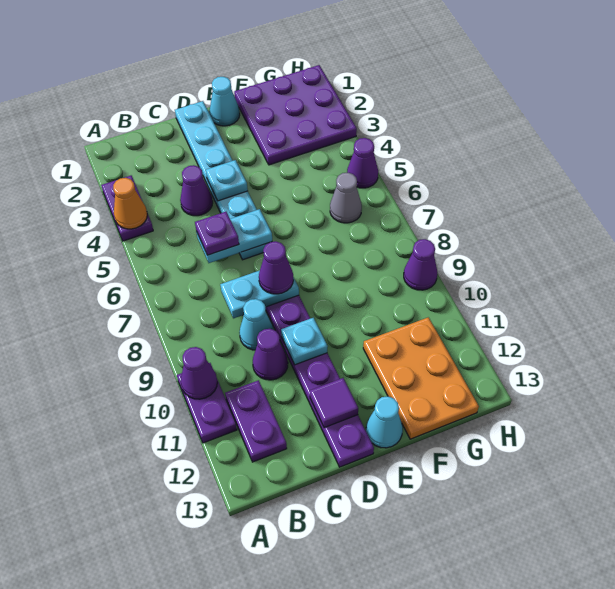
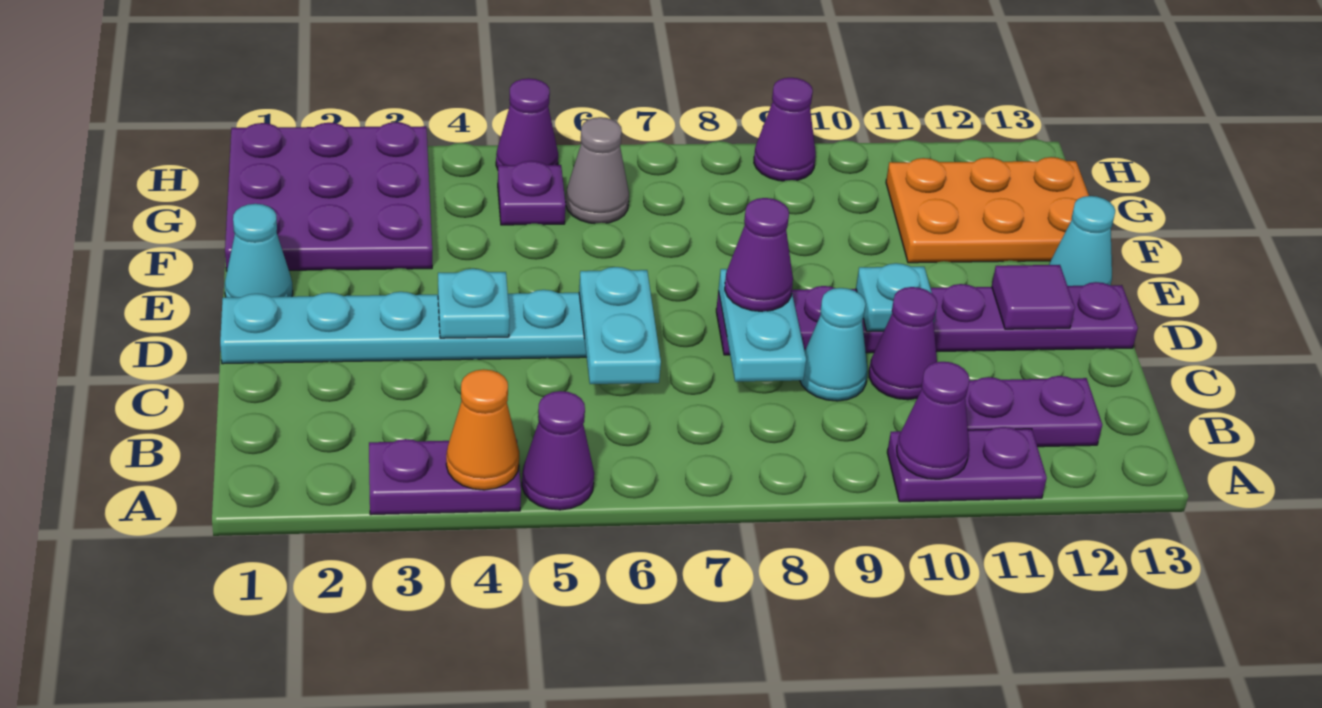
purple cone C4 level 1 -> purple cone A5 level 1
purple plate C6 level 3 -> purple plate G5 level 1

